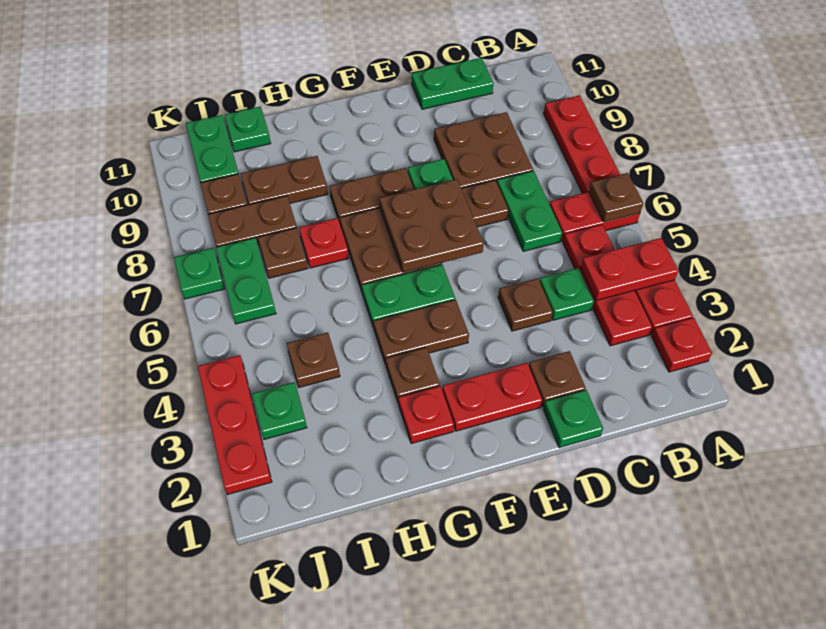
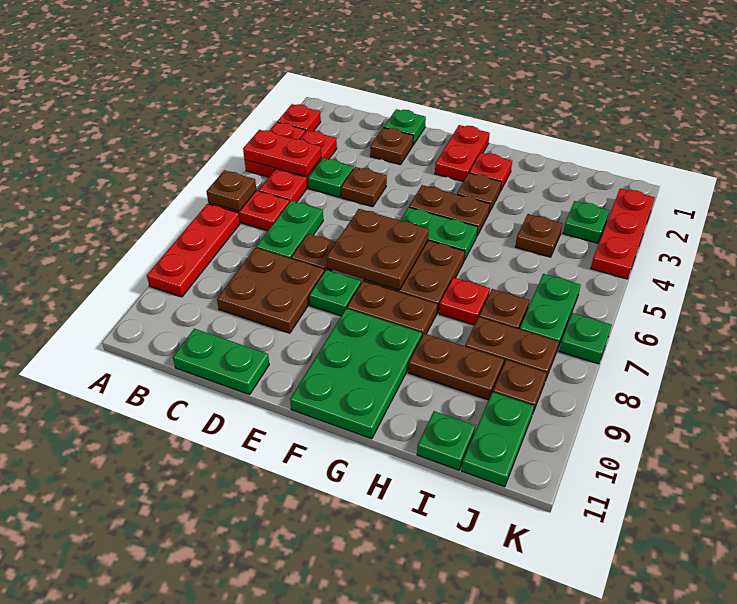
red plate E2:F2 level 1 -> red plate F1:F2 level 1
none -> green plate F9:G11 level 1

